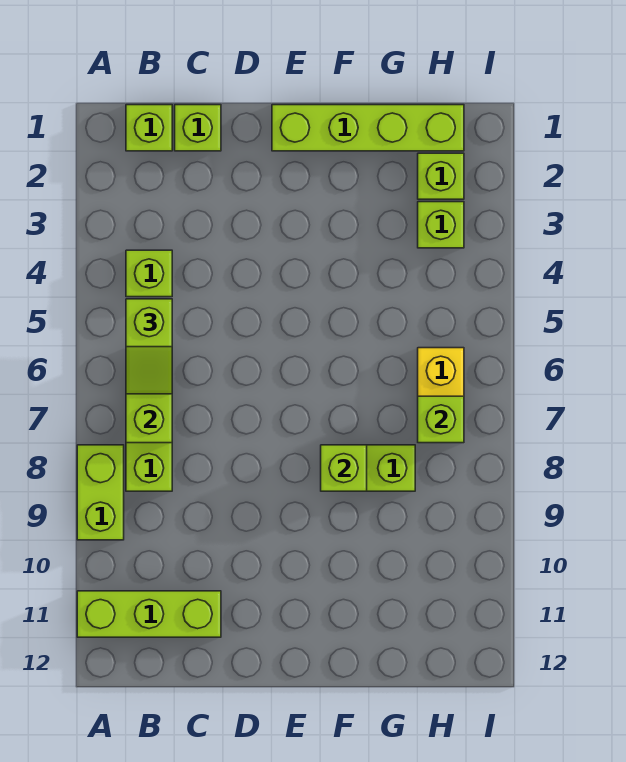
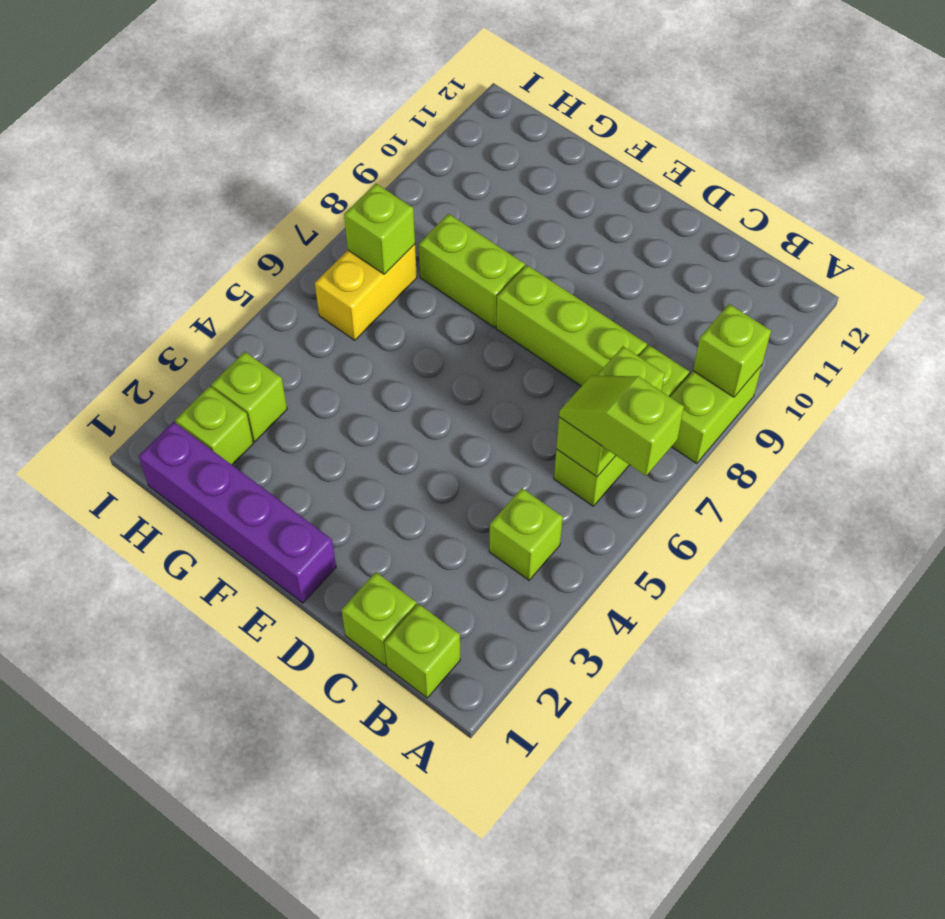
lime brick A11:C11 level 1 -> lime brick C8:E8 level 1
lime slope B5:B6 level 3 top 5 -> lime slope A6:B6 level 3 top A
lime brick E1:H1 level 1 -> purple brick E1:H1 level 1
lime brick F8 level 2 -> lime brick A9 level 2

